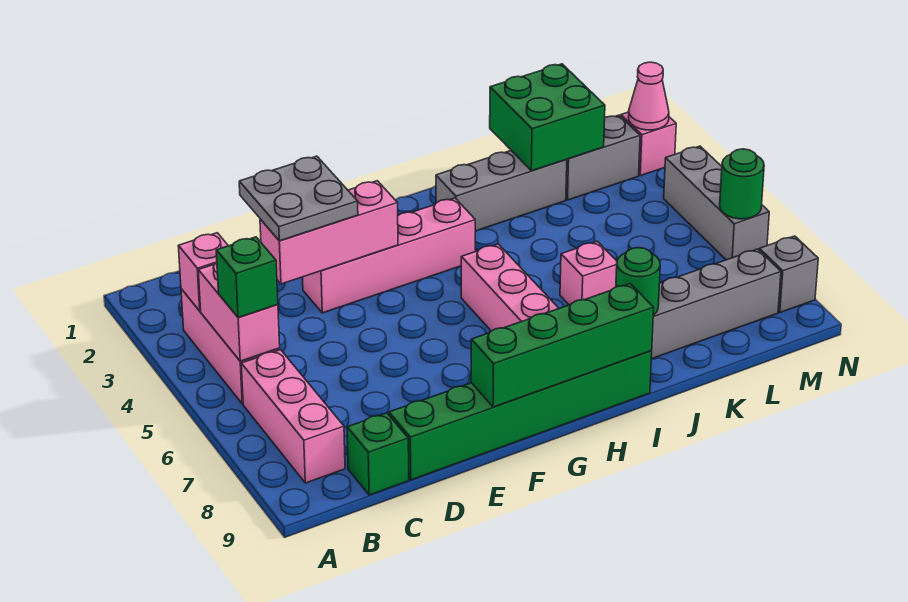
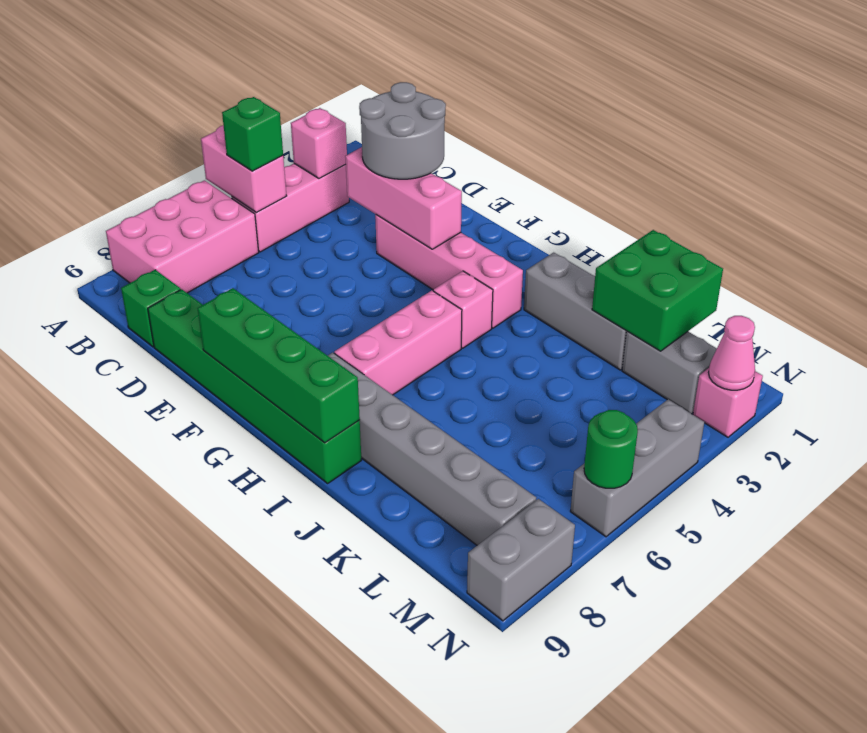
pink brick B4:B5 level 2 -> pink brick A5:B5 level 2
pink brick B6:B8 level 1 -> pink brick A6:B8 level 1
grey plate D2:E3 level 3 -> grey round brick D2:E3 level 3
pink brick J6 level 1 -> pink brick H4 level 1
green round brick J8 level 2 -> none
grey brick N8 level 1 -> grey brick N8:N9 level 1

